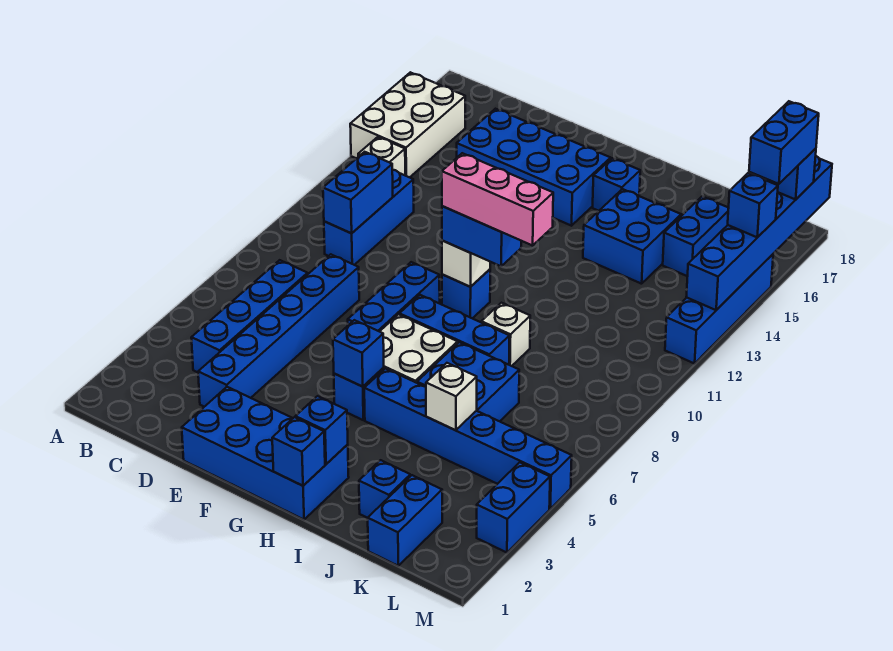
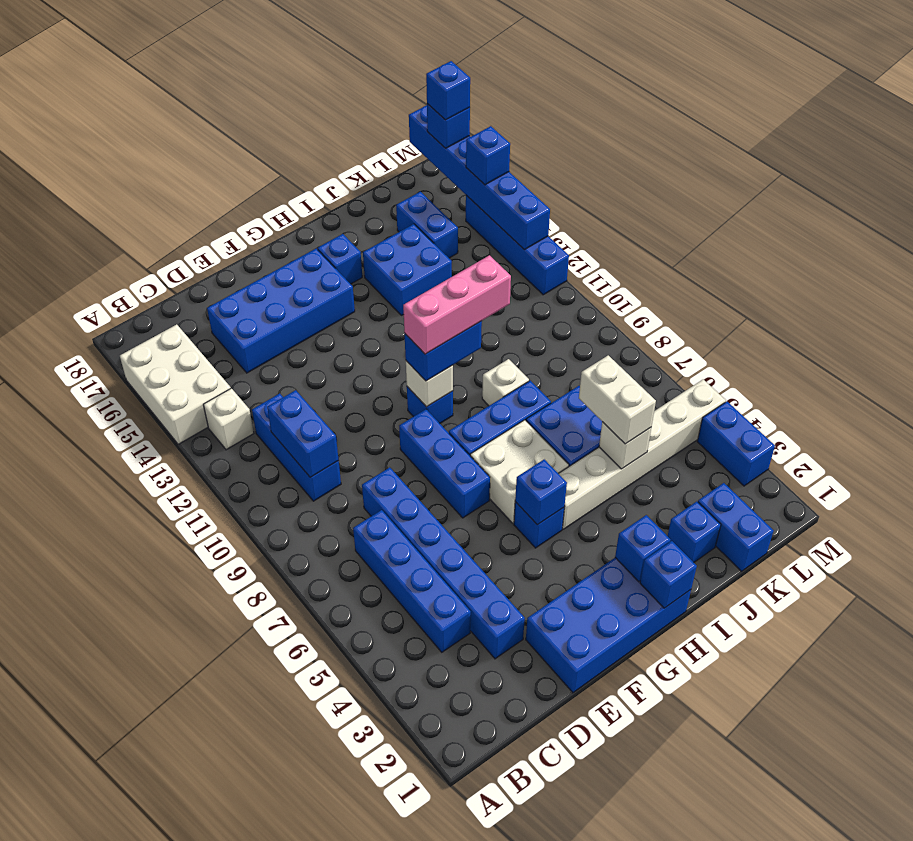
blue brick H5:M5 level 1 -> white brick H5:M5 level 1
none -> white brick J5:J6 level 3
blue brick M16:M17 level 4 -> blue brick M17 level 4

